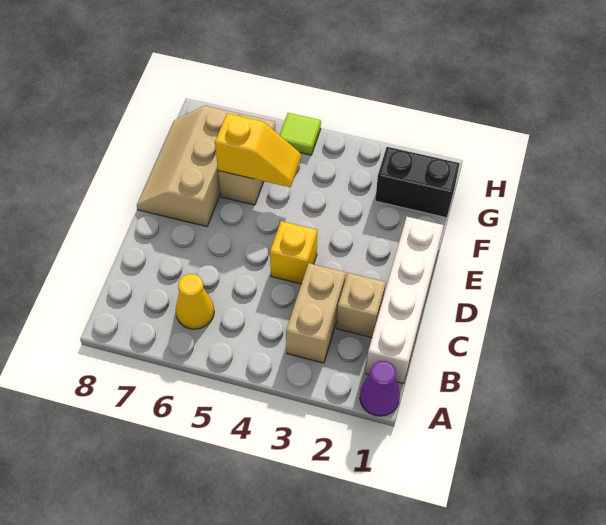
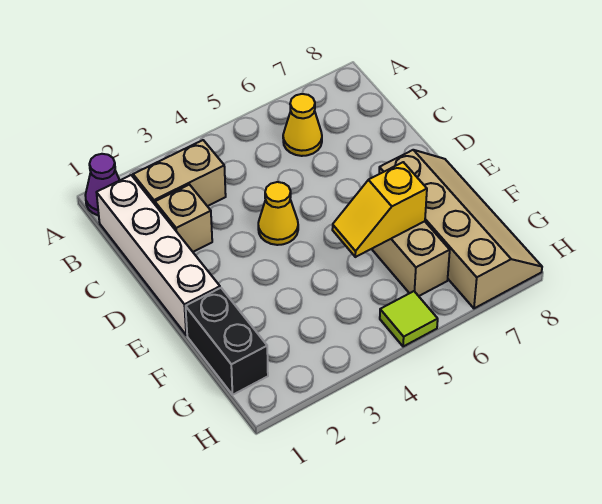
tan brick B3:C3 level 1 -> tan brick B2:B3 level 1
yellow brick D4 level 1 -> yellow cone D4 level 1
tan slope E7:G8 level 1 top 7 -> tan slope E7:H8 level 1 top 7
black brick G1:G2 level 1 -> black brick F1:G1 level 1

